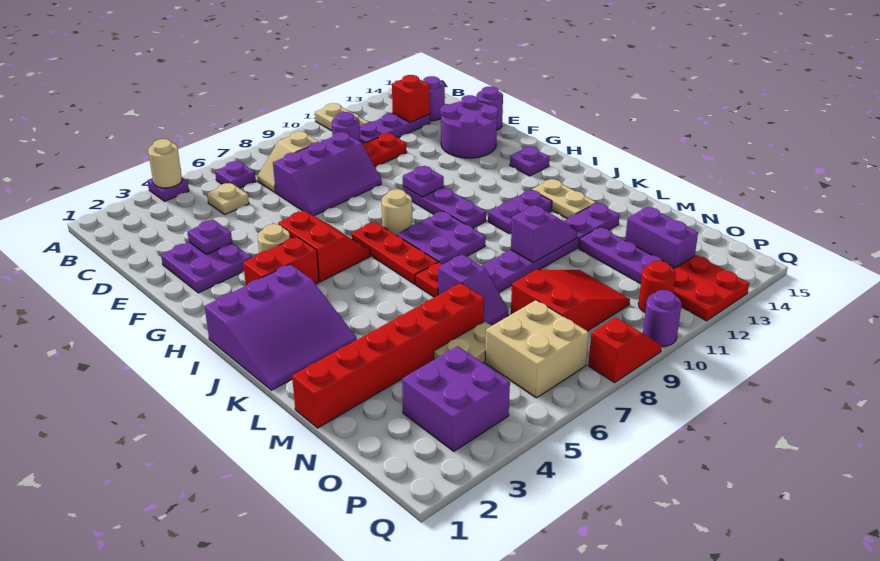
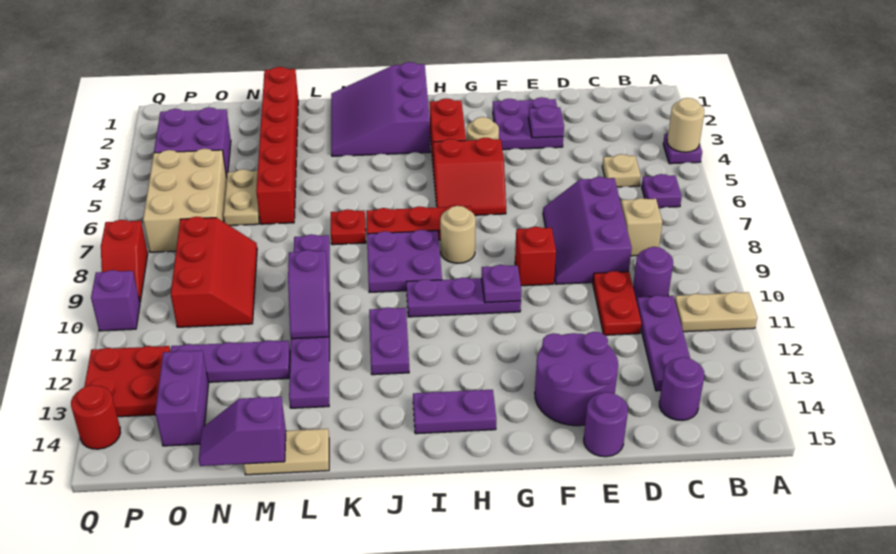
red brick C13 level 2 -> red brick F9 level 1
purple plate H14 level 1 -> purple plate H14:I14 level 1
tan plate J13:K13 level 1 -> tan plate L15:M15 level 1
purple slope L7:M7 level 1 top L -> purple slope M15:N15 level 2 top M
red slope N8:O10 level 1 top 8 -> red slope N8:O10 level 1 top O
purple brick N13:O13 level 1 -> purple brick O13:O14 level 1
tan brick O6:P7 level 1 -> tan brick O5:P7 level 1
red round brick P11 level 1 -> red round brick Q14 level 1
purple round brick Q10 level 1 -> purple brick Q10 level 1

